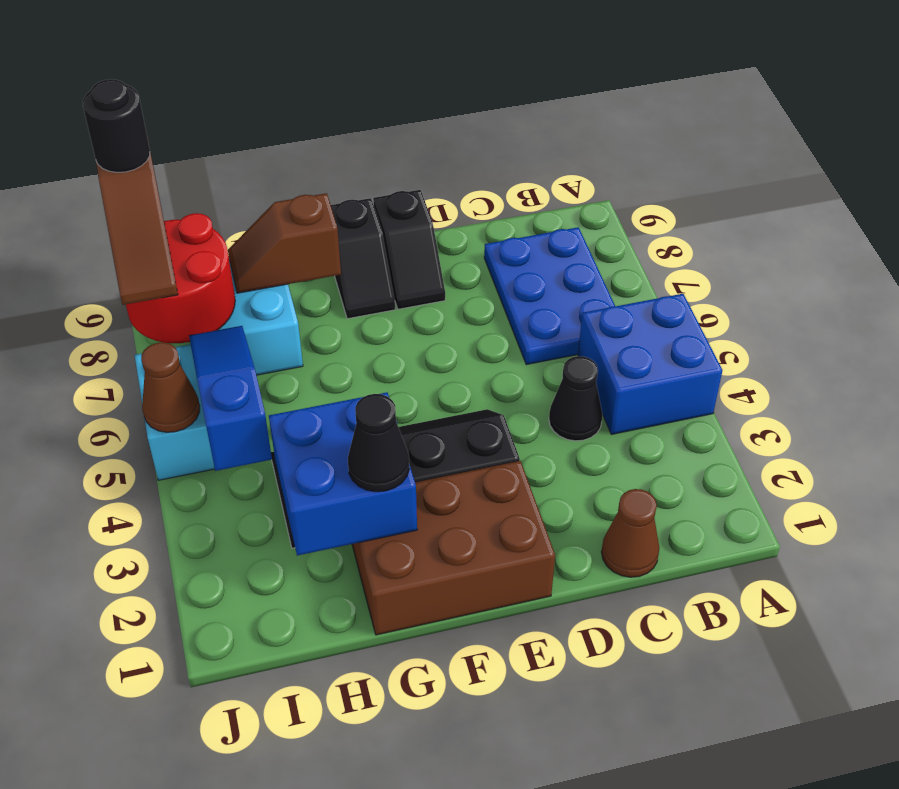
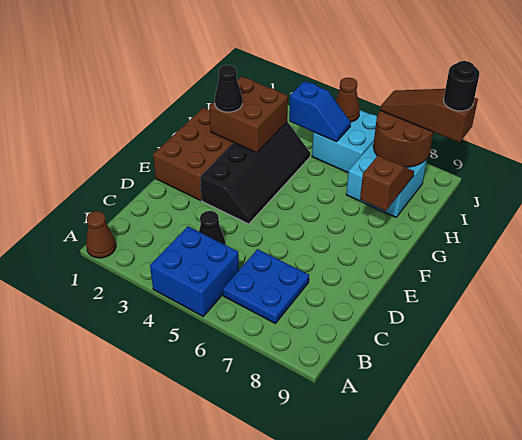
blue plate B6:C8 level 1 -> blue plate B6:C7 level 1
brown cone C1 level 1 -> brown cone A1 level 1
black slope E8:E9 level 1 top 9 -> none
black slope F8:F9 level 1 top 9 -> none
blue brick G2:H3 level 2 -> brown brick G2:H3 level 2
blue slope I4:I6 level 2 top 4 -> blue slope I4:I5 level 2 top 4
red round brick I7:J8 level 2 -> brown round brick I7:J8 level 2

